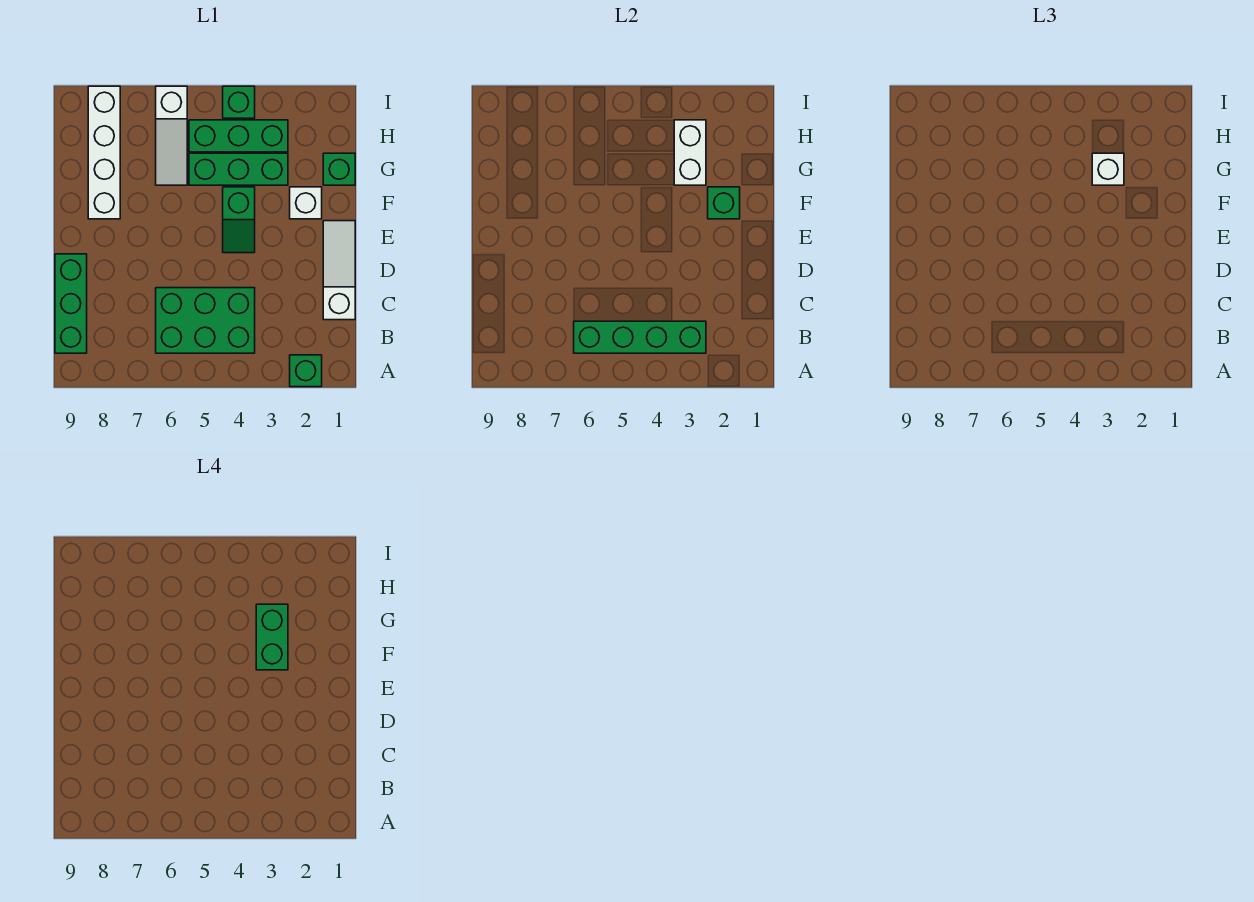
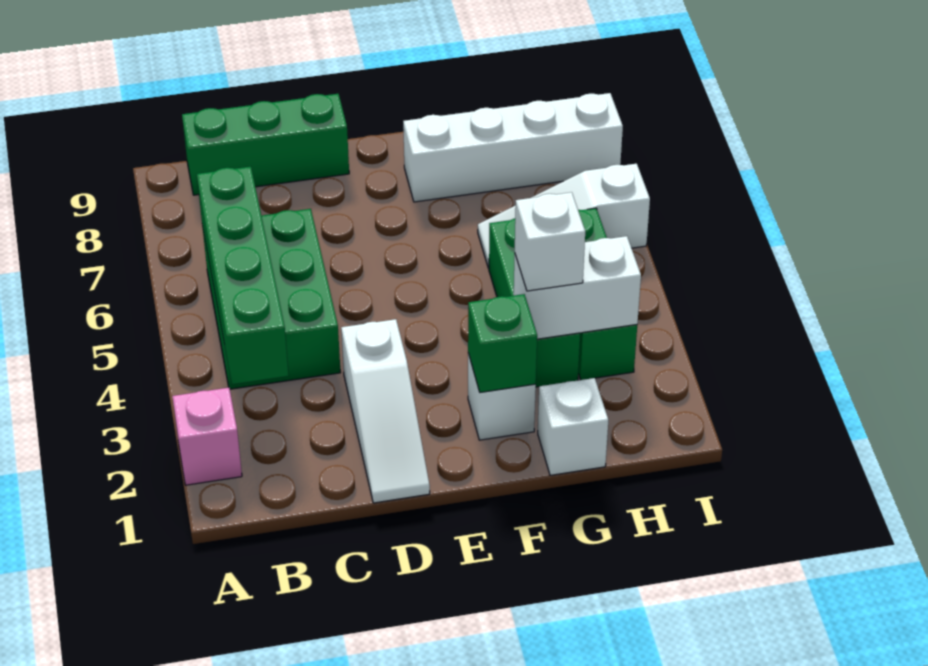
green brick A2 level 1 -> pink brick A2 level 1
white slope C1:E1 level 1 top C -> white slope D1:D3 level 1 top 3
green slope E4:F4 level 1 top F -> none
green brick F3:G3 level 4 -> none
green brick G1 level 1 -> white brick G1 level 1
green brick I4 level 1 -> none

